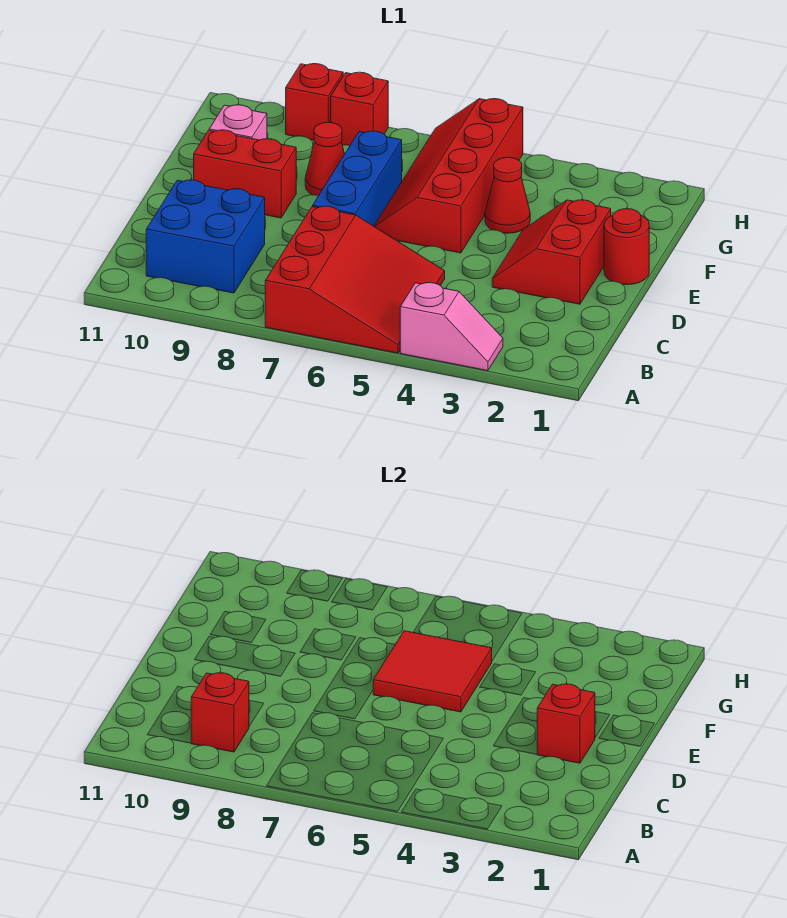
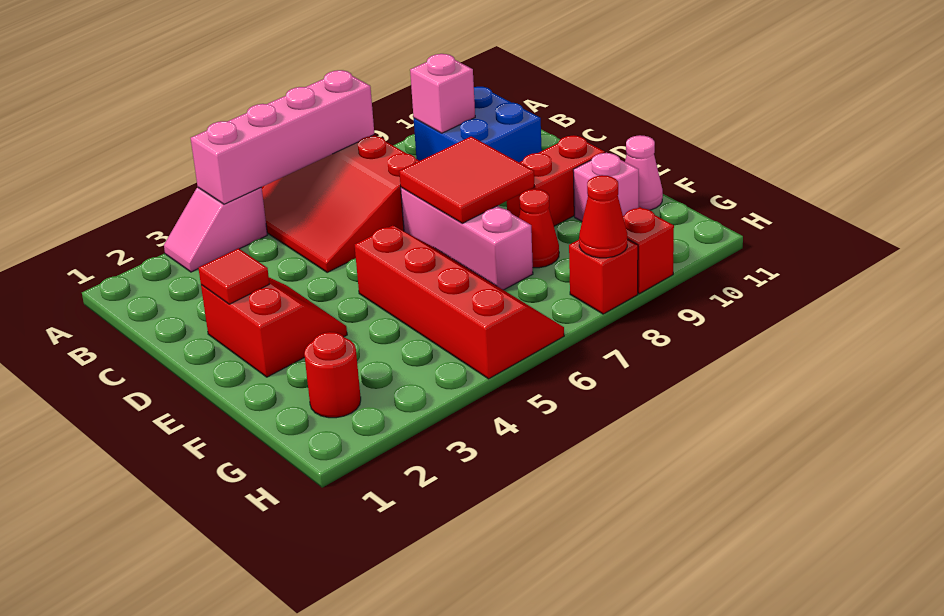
none -> pink brick A4:A7 level 2
red brick B9 level 2 -> pink brick B9 level 2
red brick D2 level 2 -> red tile D2 level 2
blue brick D7:F7 level 1 -> pink brick D7:F7 level 1
red round brick E1 level 1 -> red round brick G2 level 1
red tile E5:F6 level 2 -> red tile D7:E8 level 2
red cone F4 level 1 -> red cone H8 level 2
none -> pink cone F11 level 1

